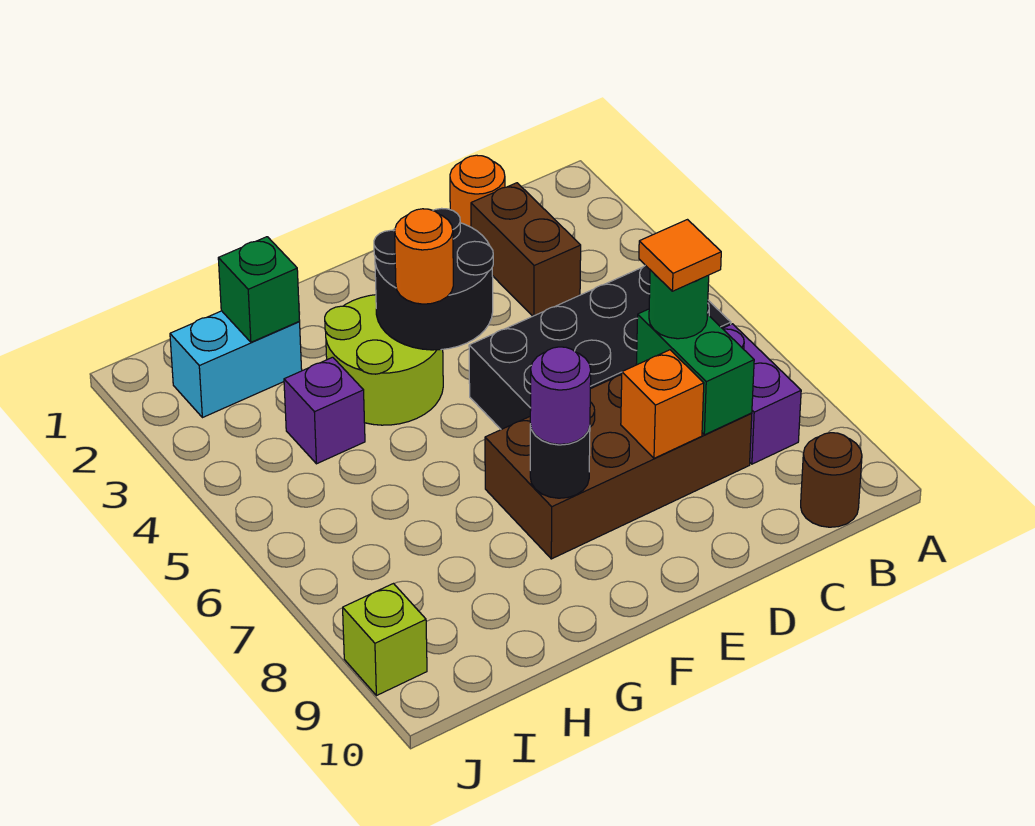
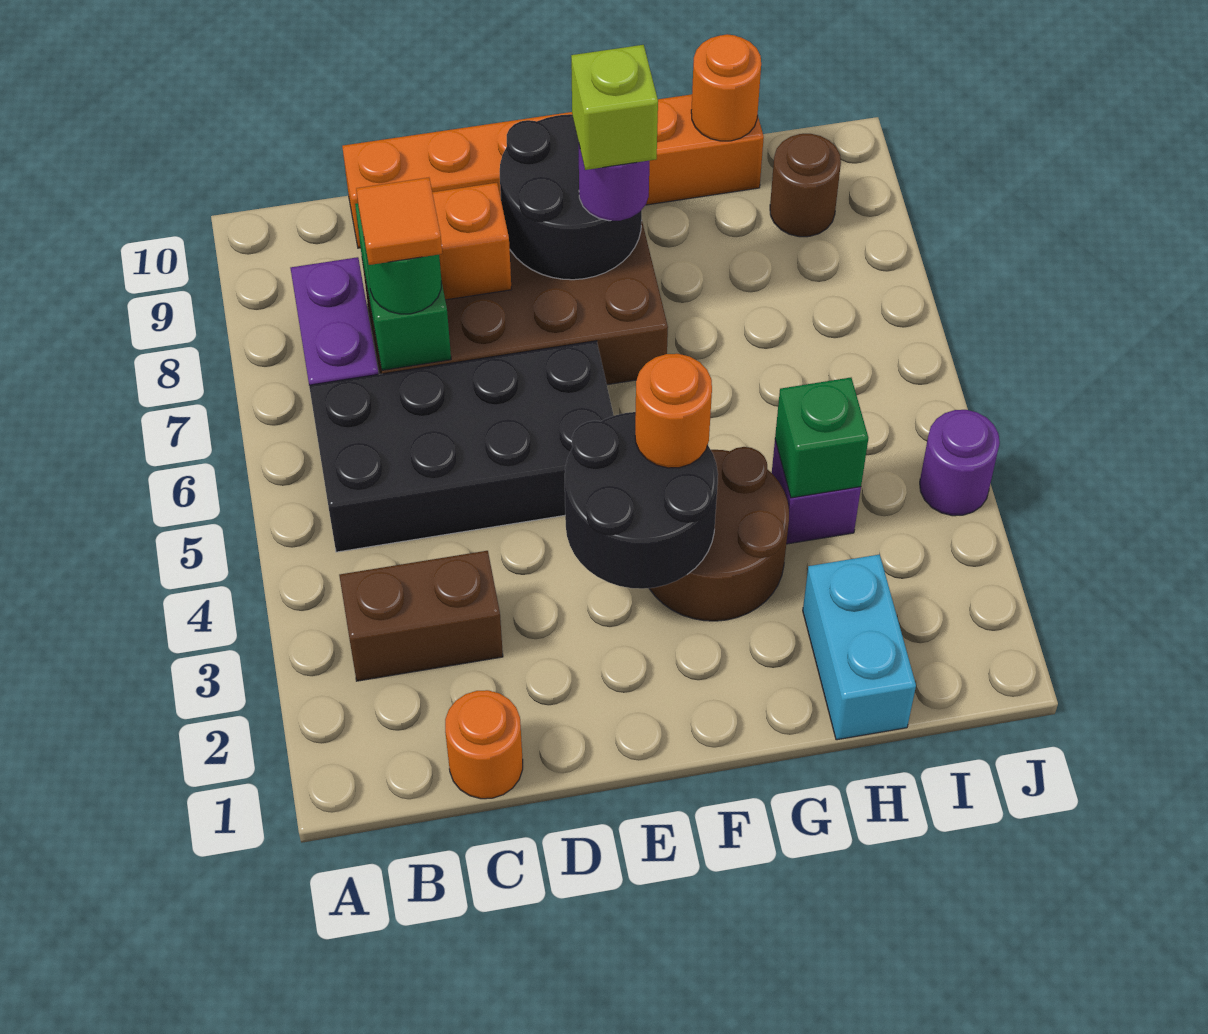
brown round brick B10 level 1 -> brown round brick I9 level 1
brown brick C2:C3 level 1 -> brown brick B3:C3 level 1
none -> orange brick C10:H10 level 1
lime round brick F3:G4 level 1 -> brown round brick F3:G4 level 1
black round brick F8 level 2 -> black round brick E8:F9 level 2
cyan brick H2:I2 level 1 -> cyan brick H1:H2 level 1
green brick H2 level 2 -> green brick H4 level 2
none -> orange round brick H10 level 2
none -> purple round brick J4 level 1
lime brick J9 level 1 -> lime brick F8 level 4

